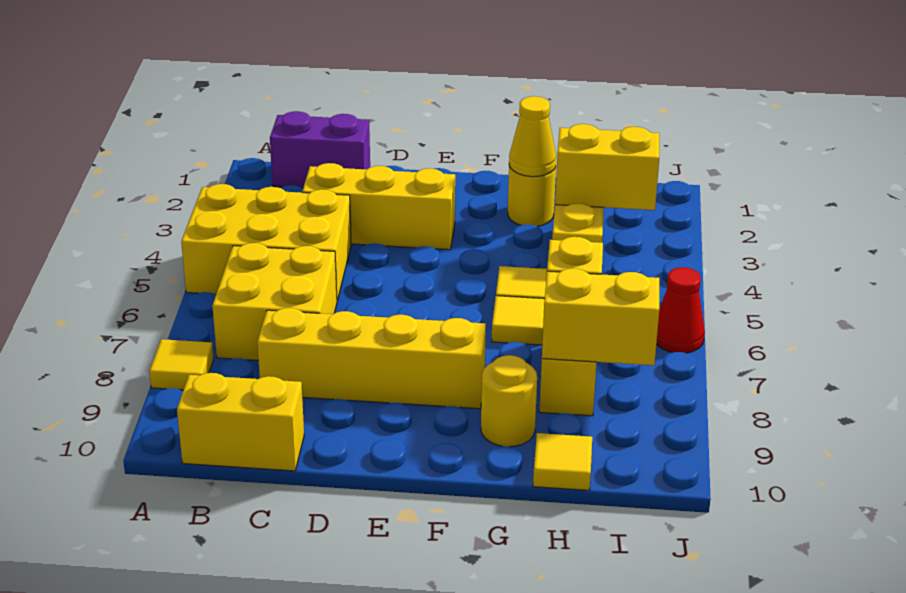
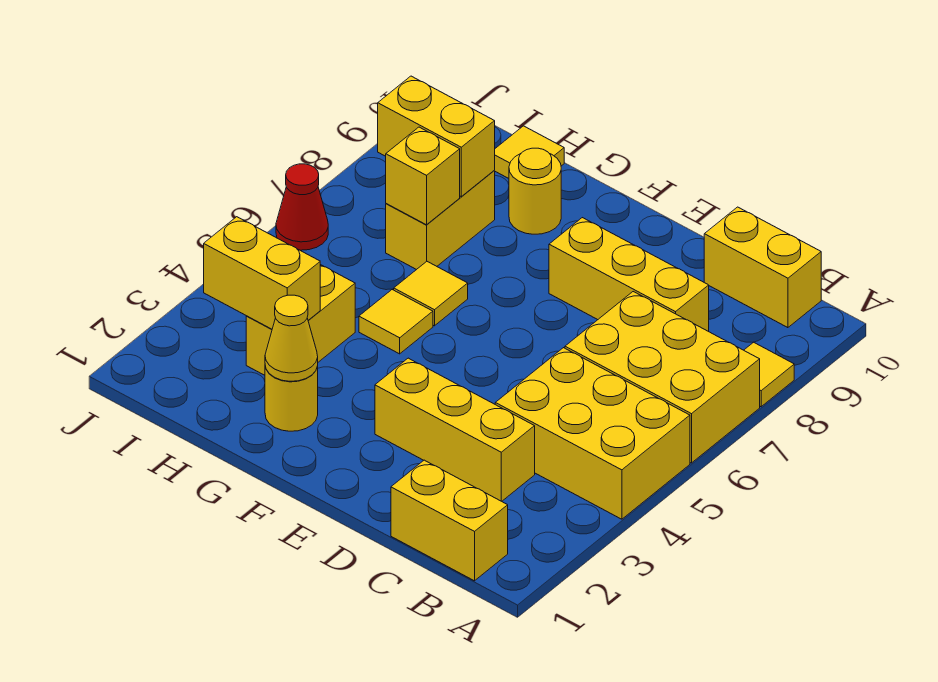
purple brick B1:C1 level 1 -> yellow brick B1:C1 level 1
yellow brick B6:C7 level 1 -> yellow brick A6:C7 level 1
yellow brick C8:F8 level 1 -> yellow brick C8:E8 level 1

